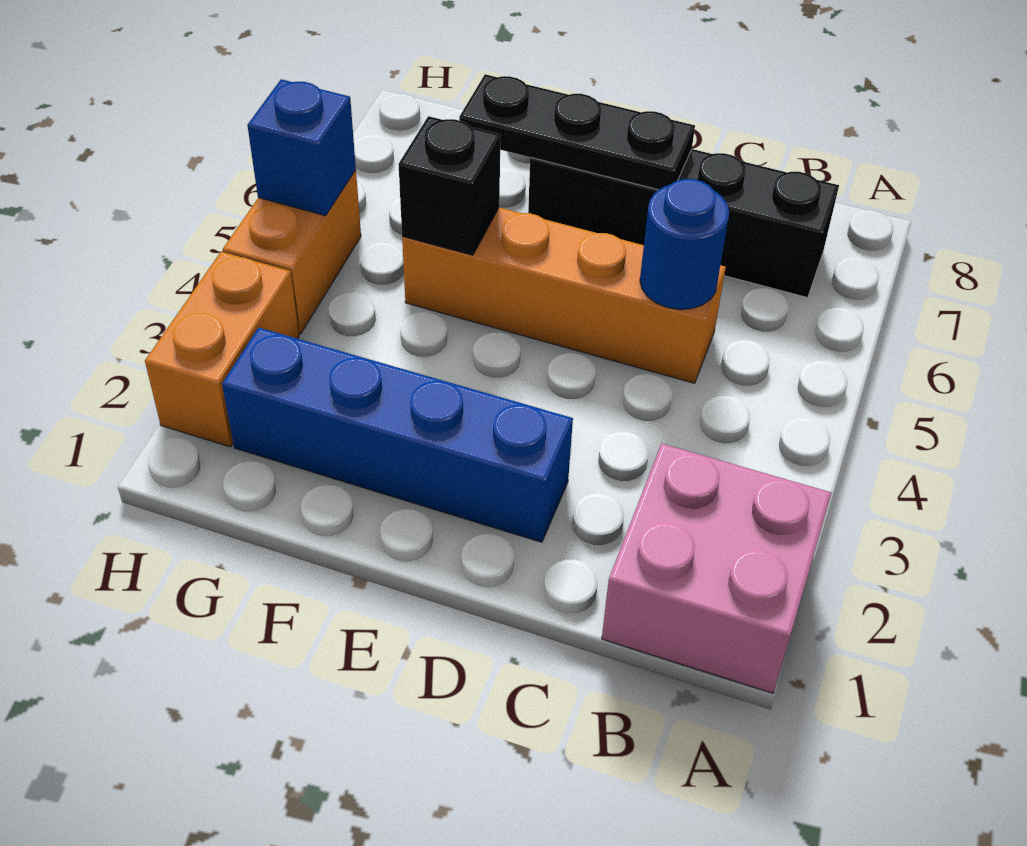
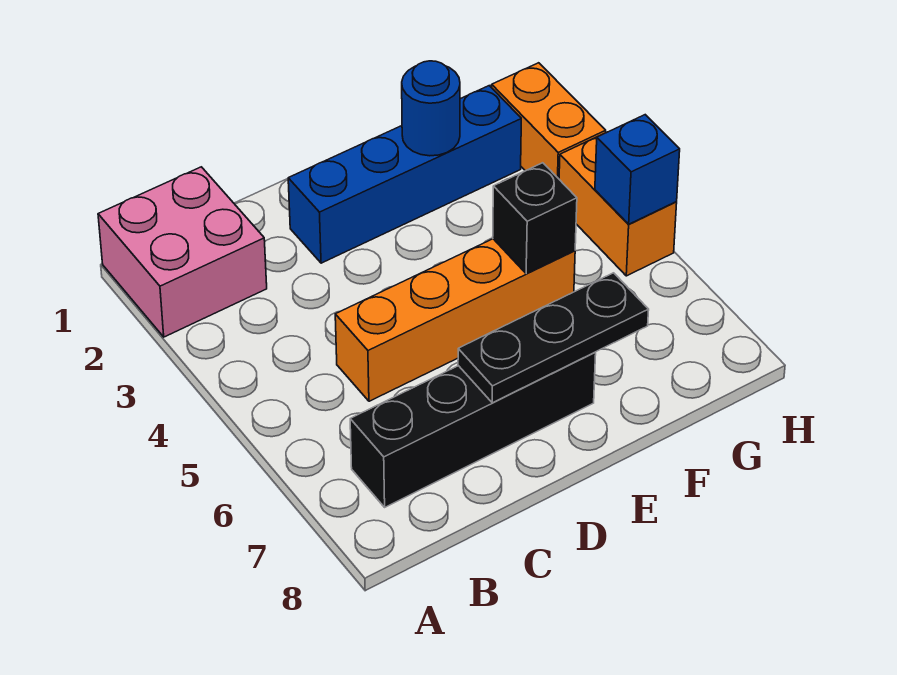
blue round brick C5 level 2 -> blue round brick F2 level 2

